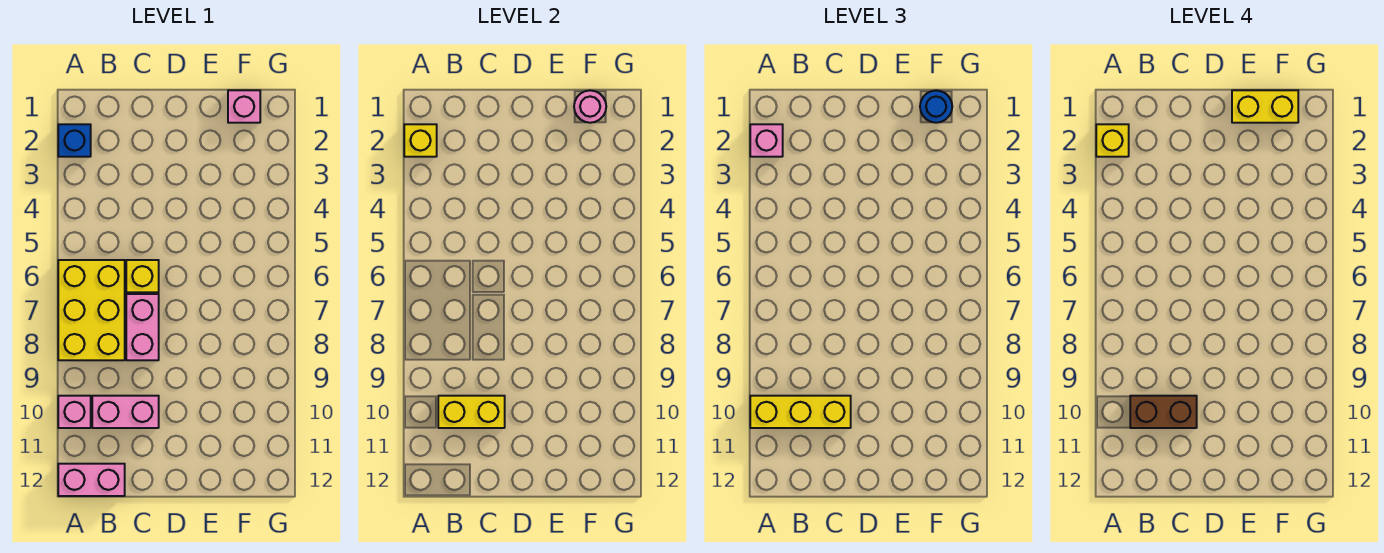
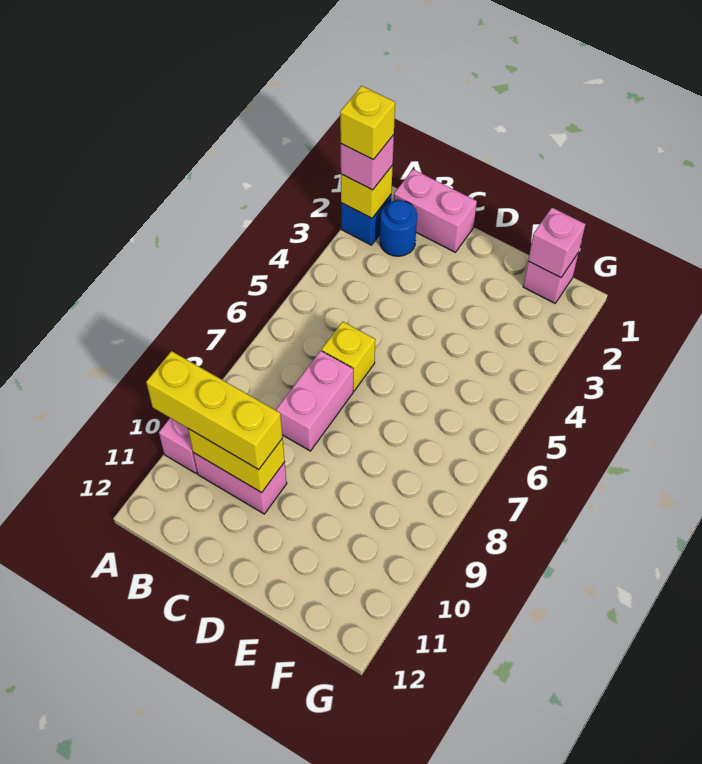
yellow brick A6:B8 level 1 -> none
pink brick A12:B12 level 1 -> pink brick B1:C1 level 1
brown brick B10:C10 level 4 -> none
yellow brick E1:F1 level 4 -> none
pink round brick F1 level 2 -> pink brick F1 level 2
blue round brick F1 level 3 -> blue round brick B2 level 1

